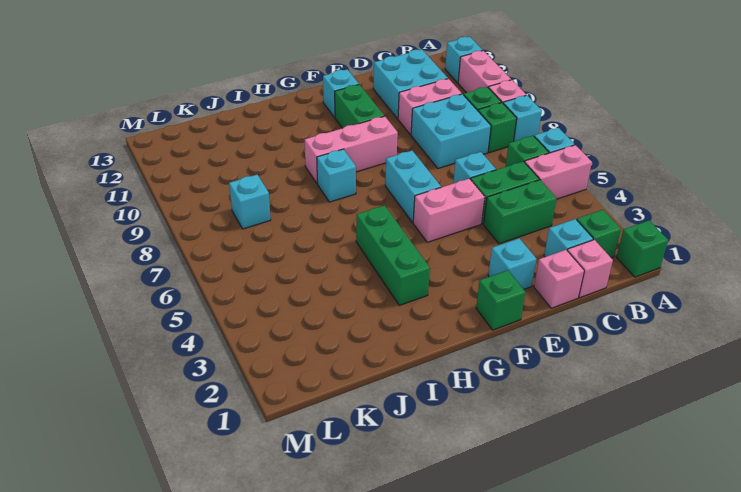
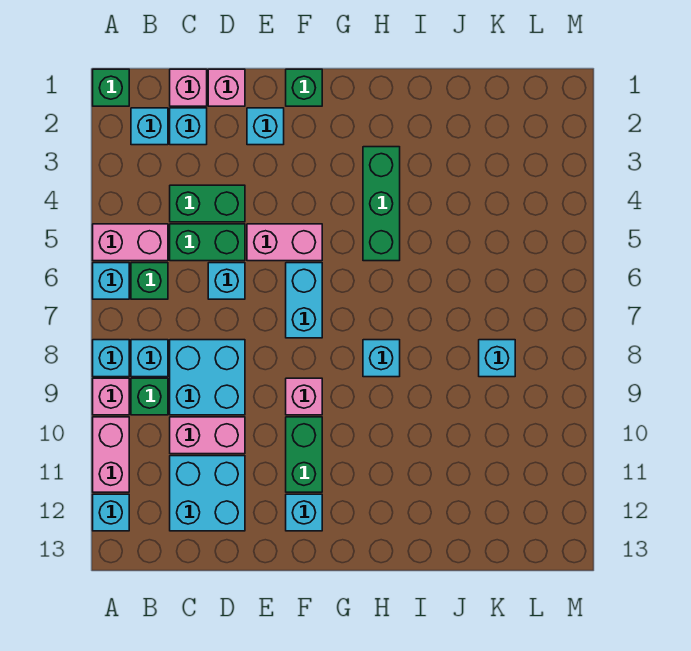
green brick B2 level 1 -> cyan brick B2 level 1
green brick B8 level 1 -> cyan brick B8 level 1
pink brick F9:H9 level 1 -> pink brick F9 level 1

